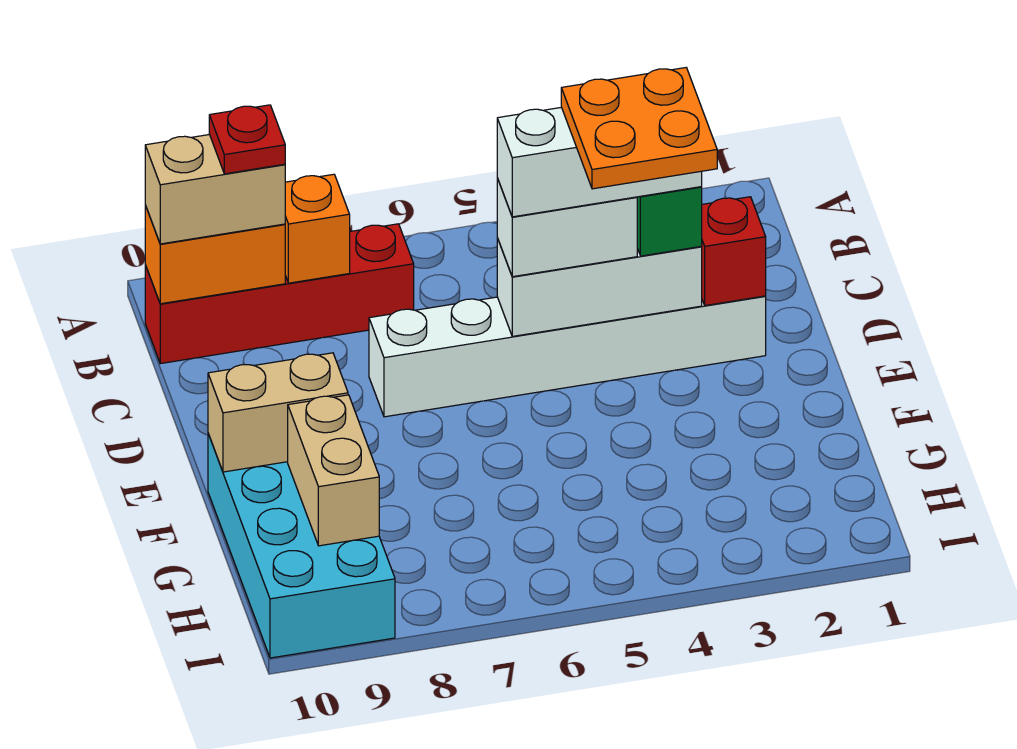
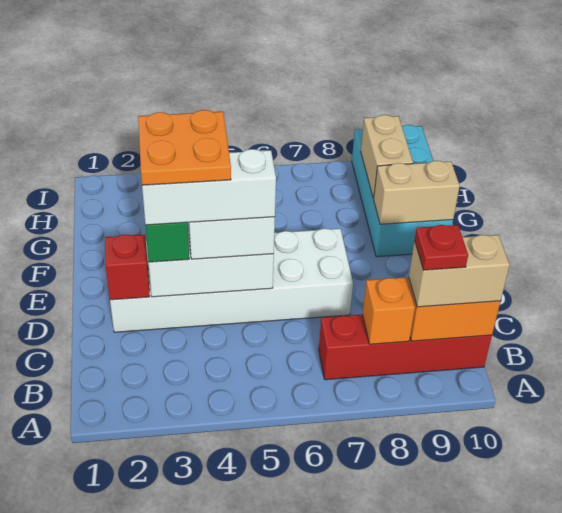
white brick D2:D7 level 1 -> white brick D2:E7 level 1

